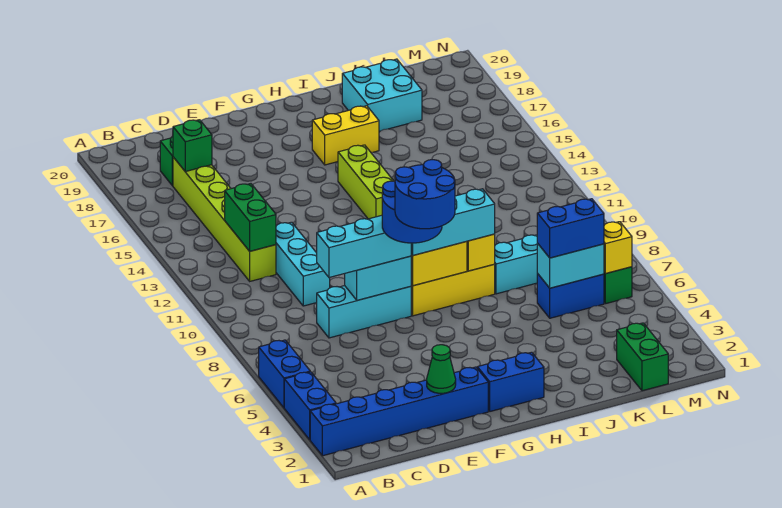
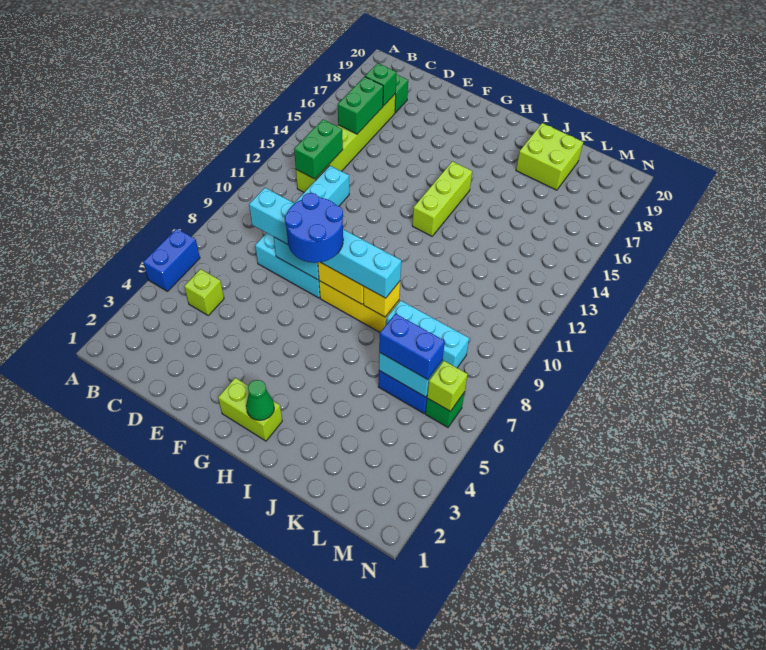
blue brick A2:F2 level 1 -> none
blue brick A3:A4 level 1 -> none
none -> lime brick C5 level 1
green cone E2 level 2 -> green cone H2 level 2
blue round brick F6:G7 level 5 -> none
blue brick G2:H2 level 1 -> lime brick G2:H2 level 1
yellow brick H17:I17 level 1 -> none
cyan brick J18:K19 level 1 -> lime brick J18:K19 level 1
green brick L1:L2 level 1 -> green brick C15:C16 level 2
yellow brick M6 level 2 -> lime brick M6 level 2

